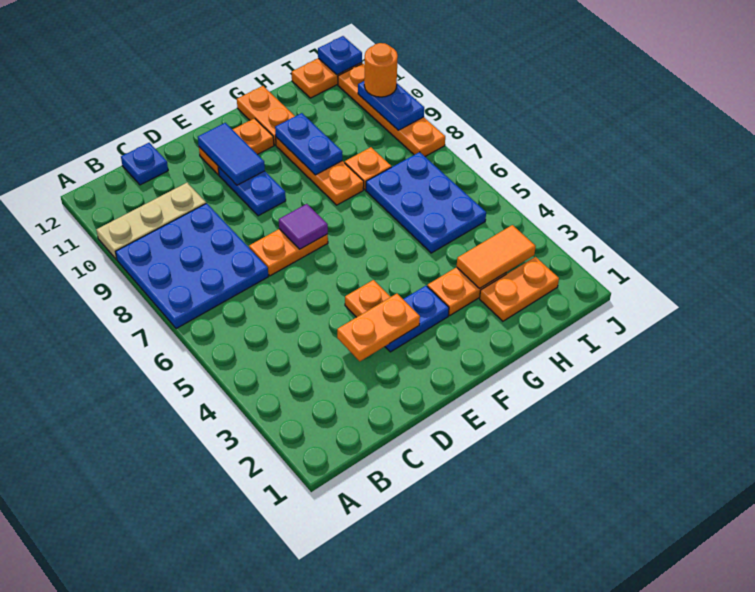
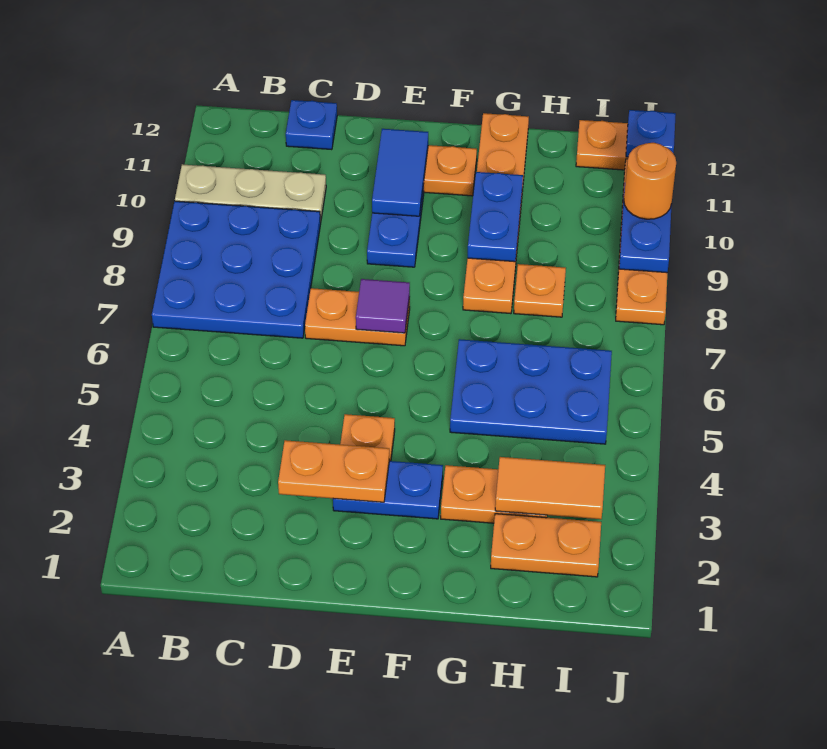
blue plate H5:I7 level 1 -> blue plate G5:I6 level 1

